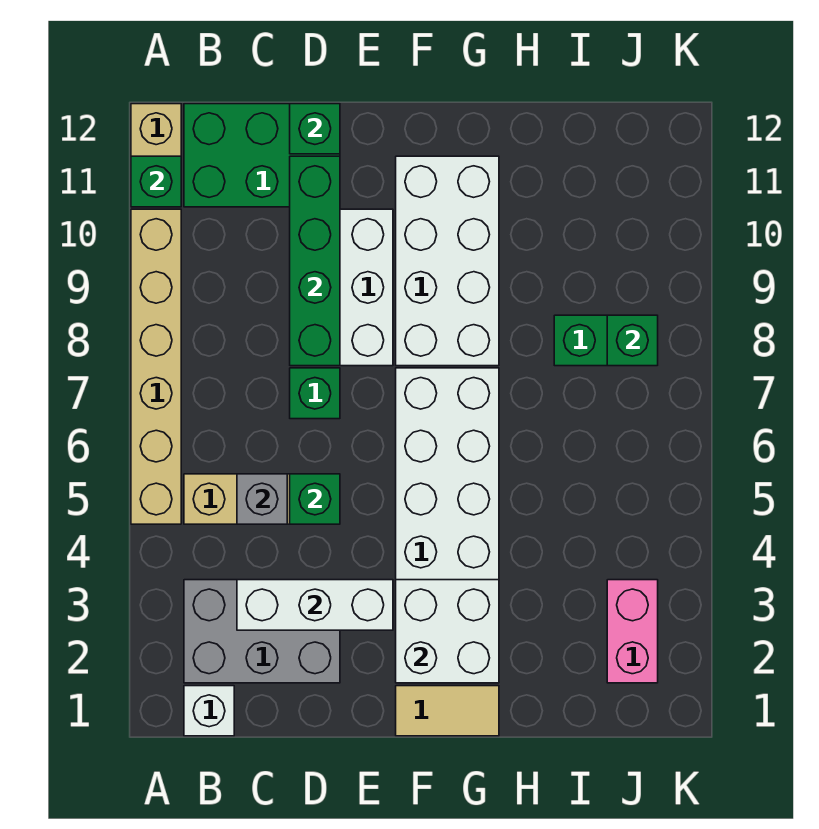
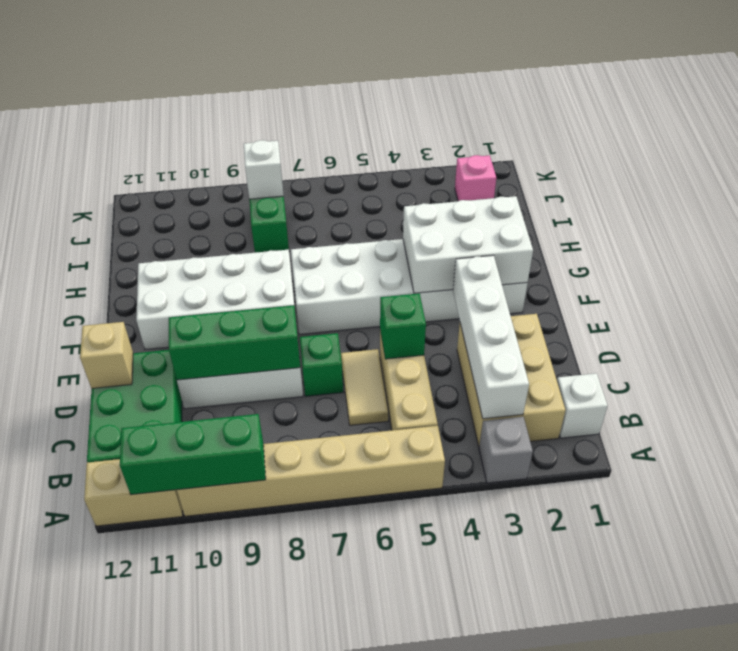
green brick A11 level 2 -> green brick A9:A11 level 2
grey brick B2:D3 level 1 -> tan brick B2:D3 level 1
white brick C3:E3 level 2 -> white brick B3:E3 level 2
grey brick C5 level 2 -> grey brick A3 level 1
green brick D8:D11 level 2 -> green brick D8:D10 level 2
green brick D12 level 2 -> tan brick D12 level 2
tan tile F1:G1 level 1 -> tan tile C6:D6 level 1
white brick F2:G3 level 2 -> white brick F2:G4 level 2
pink brick J2:J3 level 1 -> pink brick J2 level 1
green brick J8 level 2 -> white brick J8 level 2

